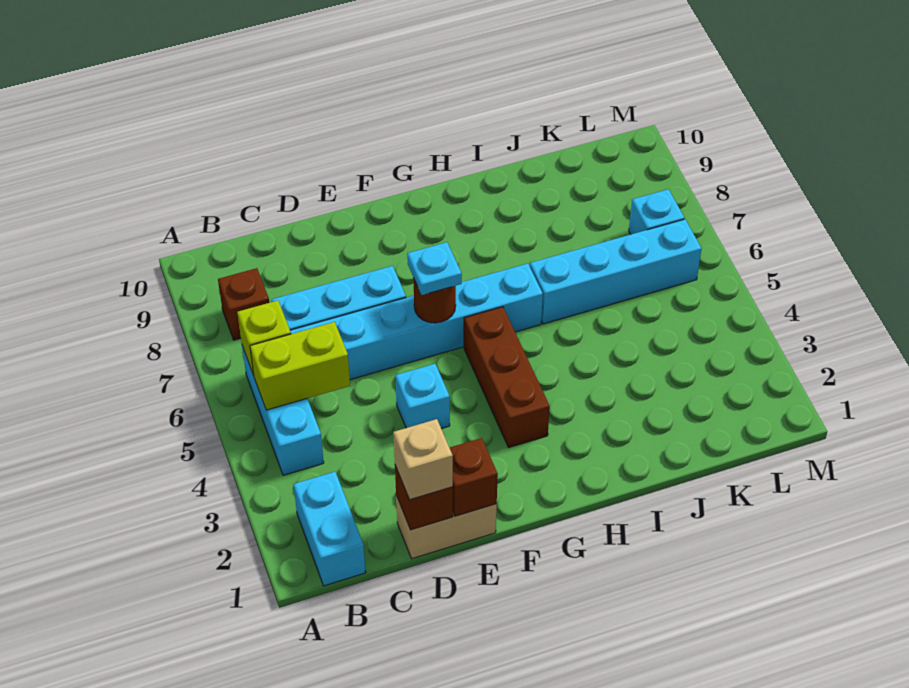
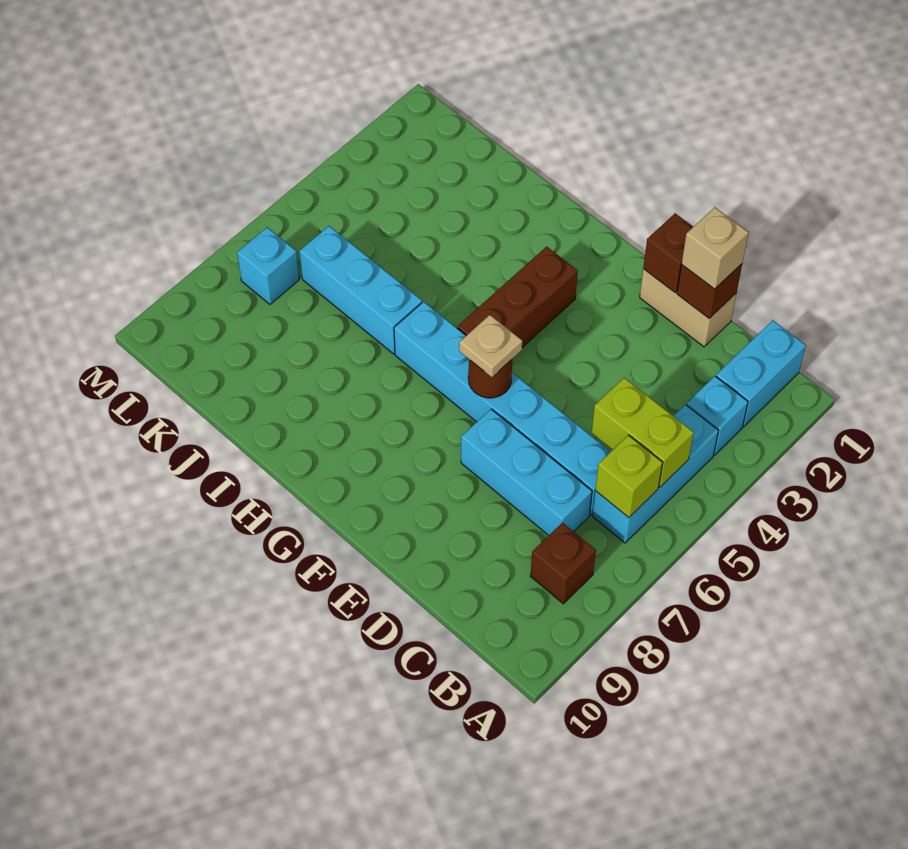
cyan brick E4 level 1 -> cyan brick B3 level 1
cyan plate F6 level 3 -> tan plate F6 level 3
cyan brick I6:L6 level 1 -> cyan brick I6:K6 level 1

